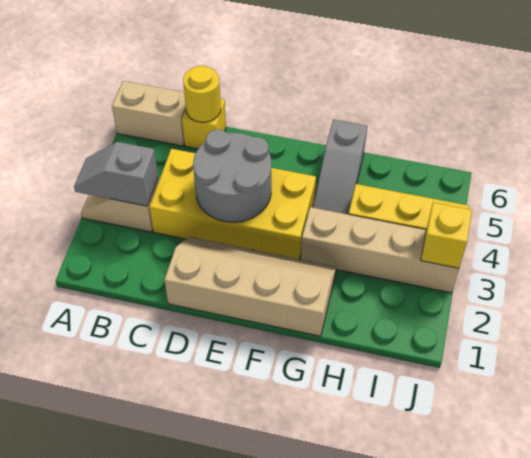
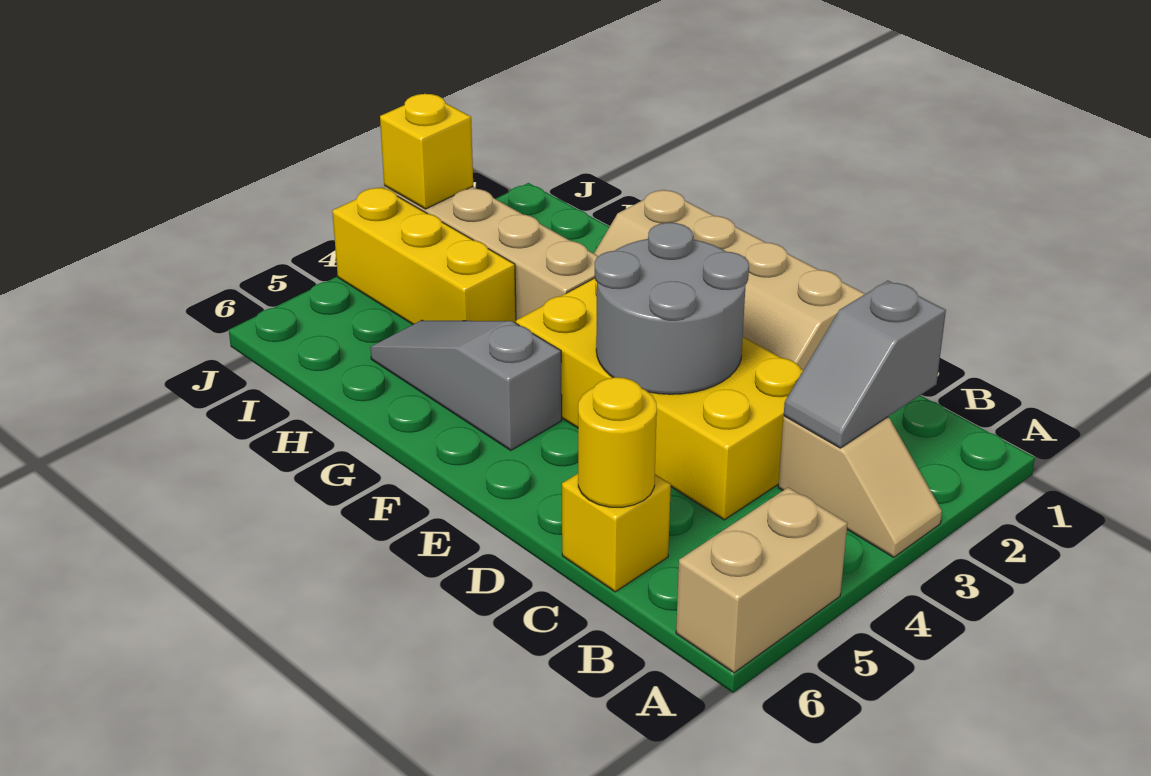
grey slope A3:B3 level 2 top B -> grey slope B2:B3 level 2 top 2
tan brick A6:B6 level 1 -> tan brick A5:A6 level 1
grey slope G4:G6 level 1 top 6 -> grey slope F5:H5 level 1 top F

